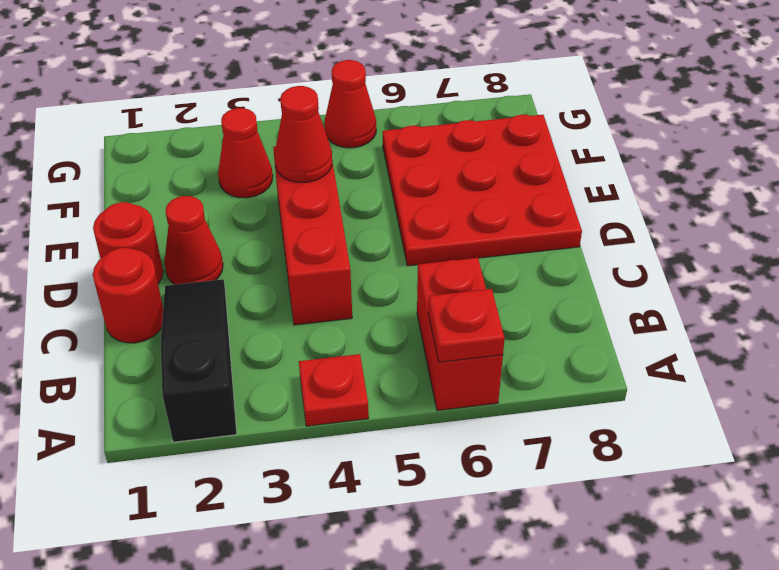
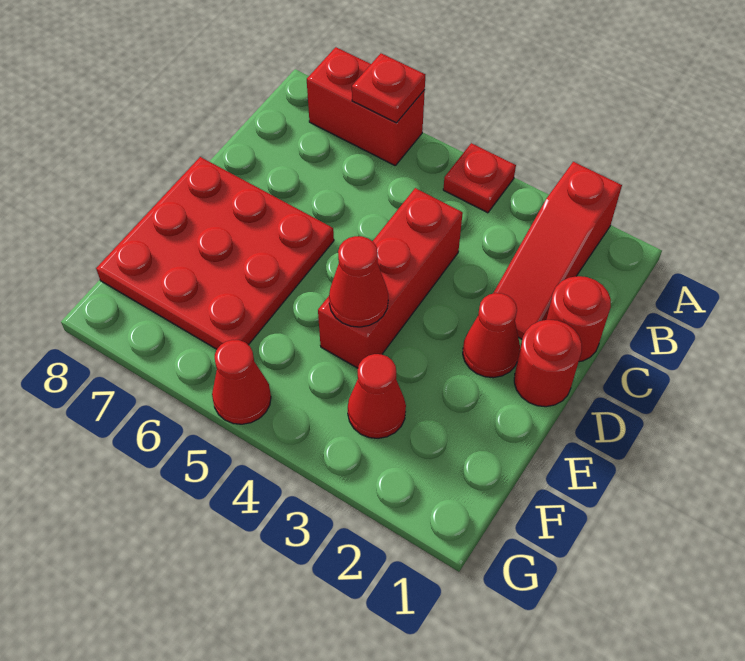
black slope A2:C2 level 1 top A -> red slope A2:C2 level 1 top A
red brick A6:B6 level 1 -> red brick A6:A7 level 1

